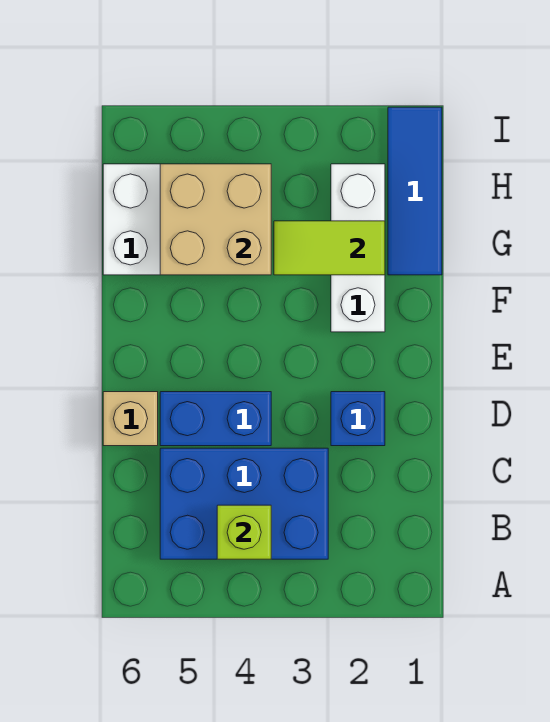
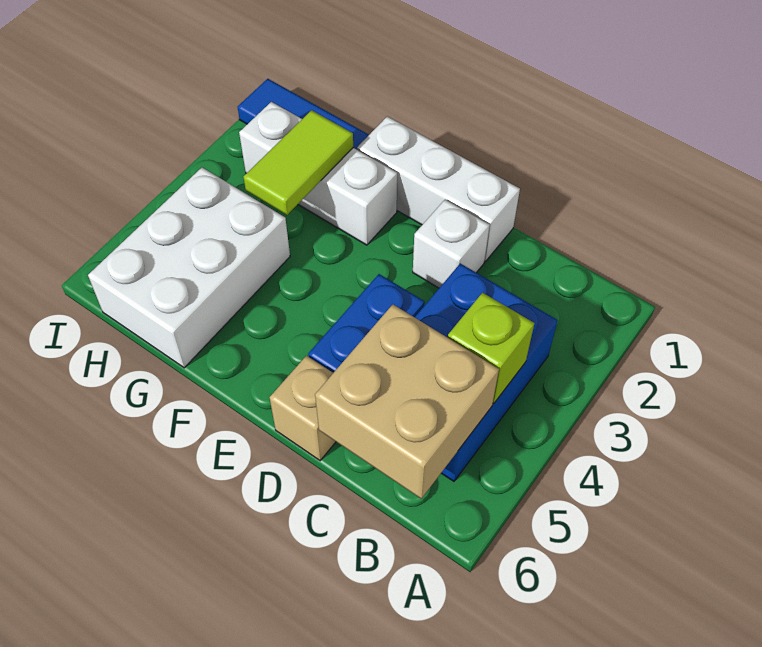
none -> white brick D1:F1 level 1
blue brick D2 level 1 -> white brick D2 level 1
tan brick G4:H5 level 2 -> tan brick B5:C6 level 2

